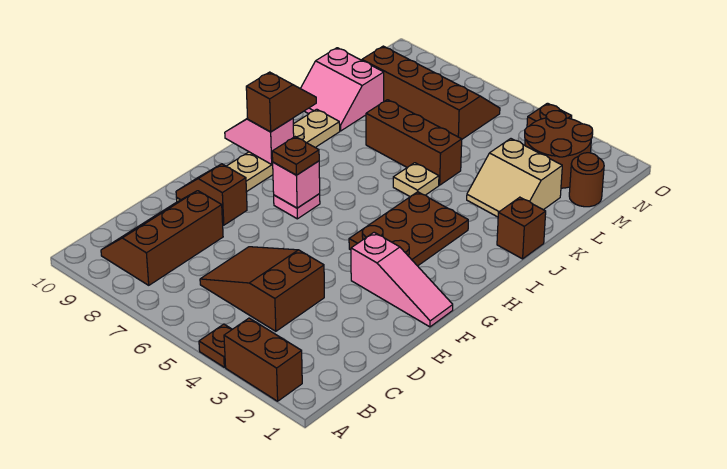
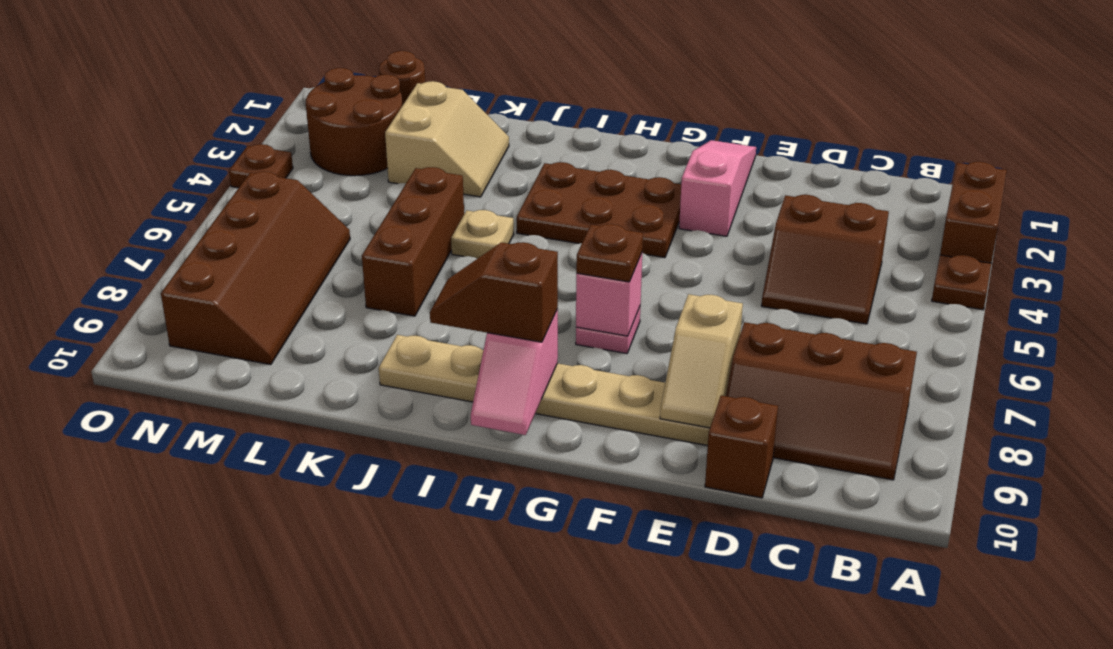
brown slope C4:D6 level 1 top 4 -> brown slope C4:D5 level 1 top 4
brown slope E8:E9 level 2 top 8 -> tan slope E8:E9 level 2 top 8
brown brick J1 level 1 -> brown brick D10 level 1
pink slope K9:L10 level 1 top L -> none
brown slope M6:N9 level 1 top M -> brown slope M6:N9 level 1 top N

